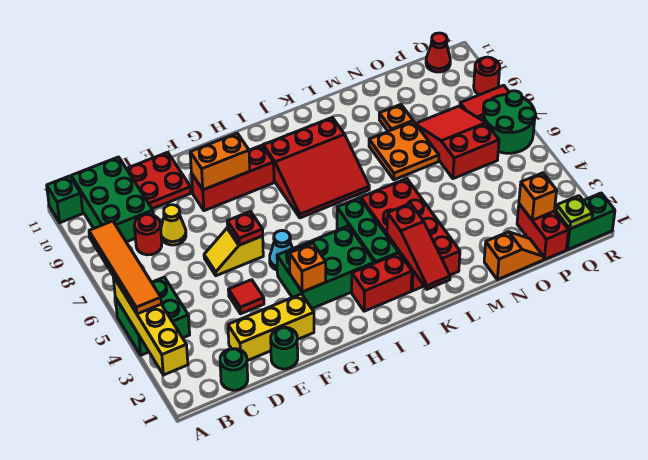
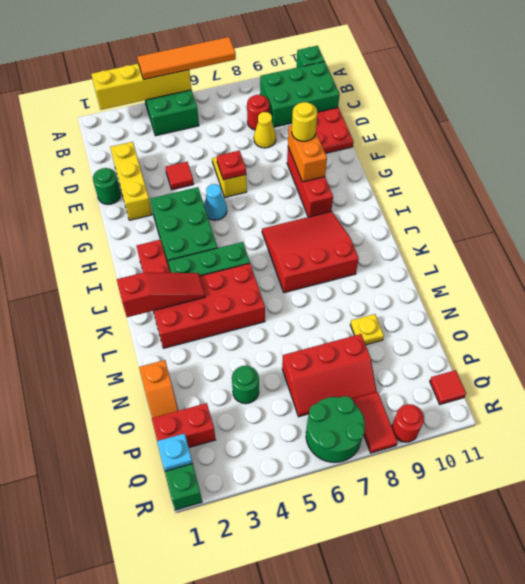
green round brick C1 level 1 -> green round brick O4 level 1
none -> yellow round brick F9 level 3
orange brick G3 level 2 -> none
red slope I7:K9 level 1 top 9 -> red slope I7:K9 level 1 top K
red slope K1:K3 level 2 top 3 -> red slope K1:K3 level 2 top 1
orange plate M7:N8 level 1 -> none
orange plate N9 level 1 -> yellow plate N9 level 1
red slope O6:P8 level 1 top 6 -> red slope O6:P8 level 1 top O
orange brick P2 level 2 -> none
lime plate Q1 level 2 -> cyan plate Q1 level 2
red cone Q11 level 1 -> red tile Q11 level 1

